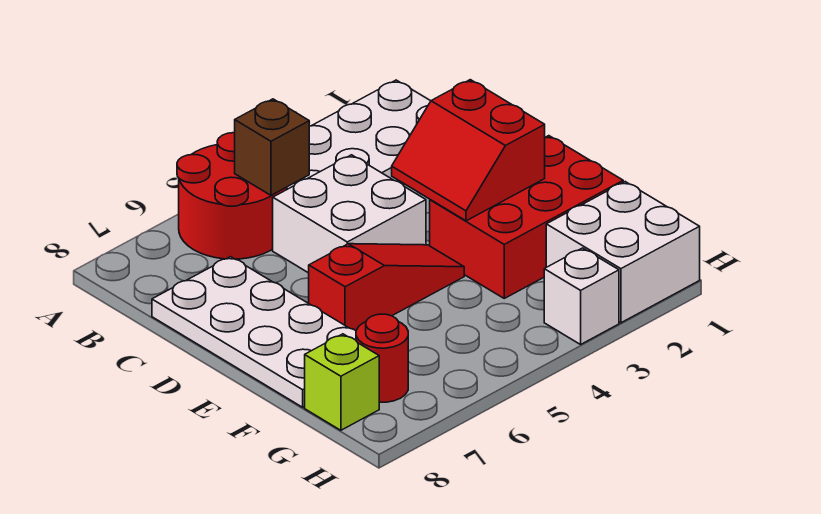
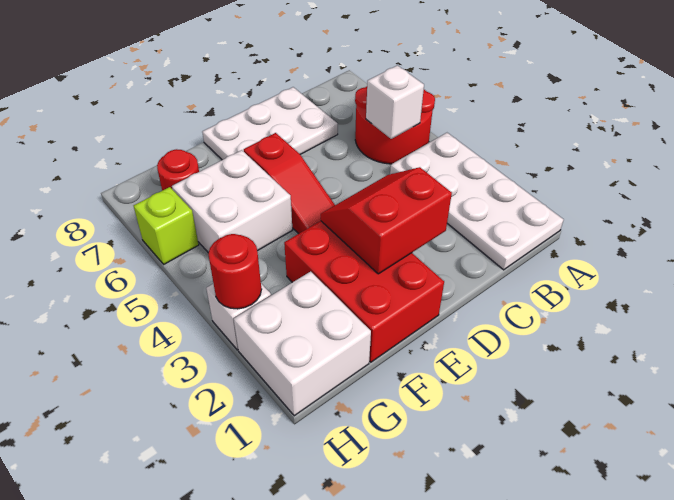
brown brick B5 level 2 -> white brick B5 level 2
white brick C4:D5 level 1 -> white brick F5:G6 level 1
white plate C7:F8 level 1 -> white plate C7:E8 level 1
lime brick G8 level 1 -> lime brick H6 level 1
none -> red round brick H3 level 2

